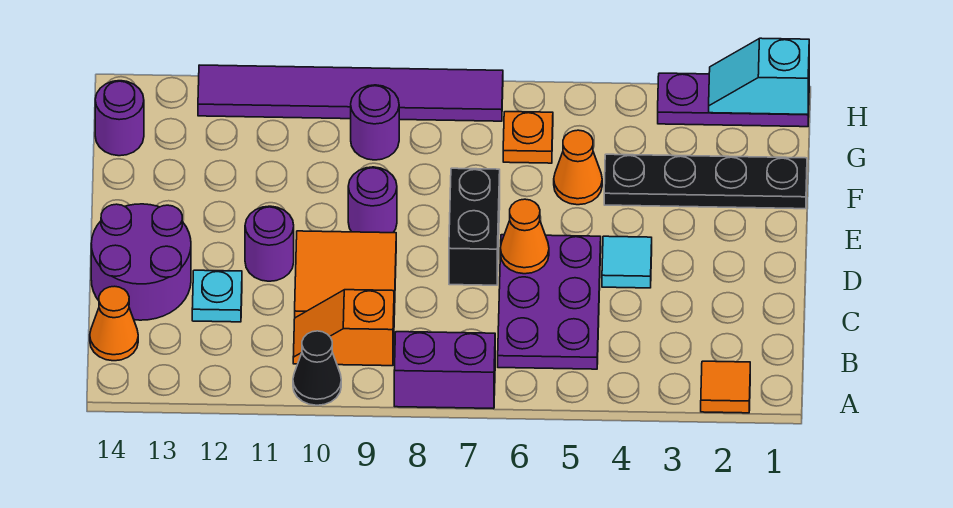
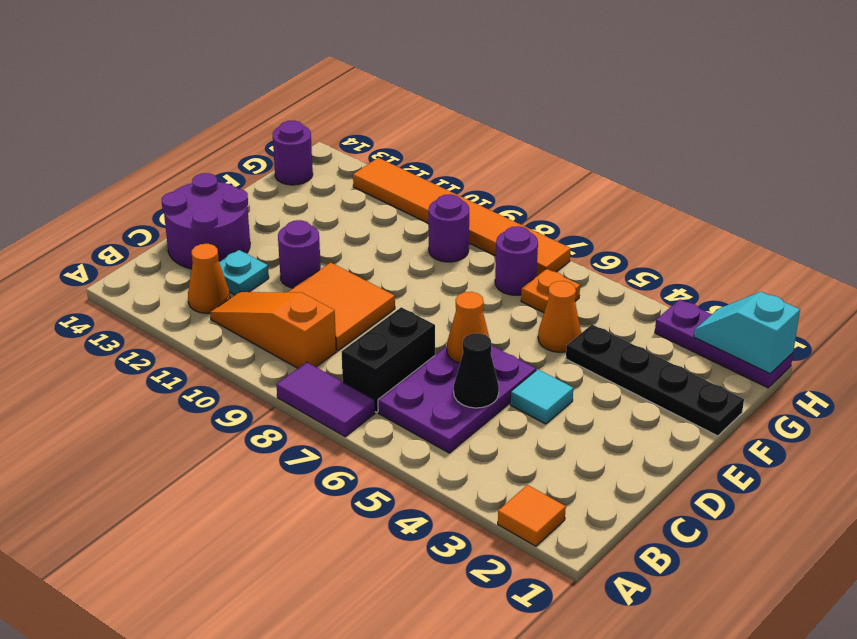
purple brick A7:A8 level 1 -> purple tile A7:A8 level 1
black cone A10 level 1 -> black cone C5 level 2
orange slope B9:B10 level 1 top 9 -> orange slope B9:B11 level 1 top 9
orange cone B14 level 1 -> orange cone B12 level 1
black brick D7:E7 level 1 -> black brick B7:C7 level 1
purple round brick E9 level 1 -> purple round brick G7 level 1
purple tile H7:H12 level 1 -> orange tile H7:H12 level 1

